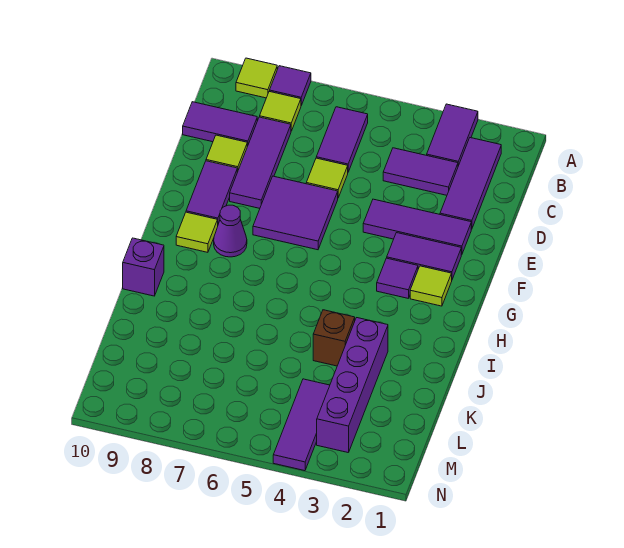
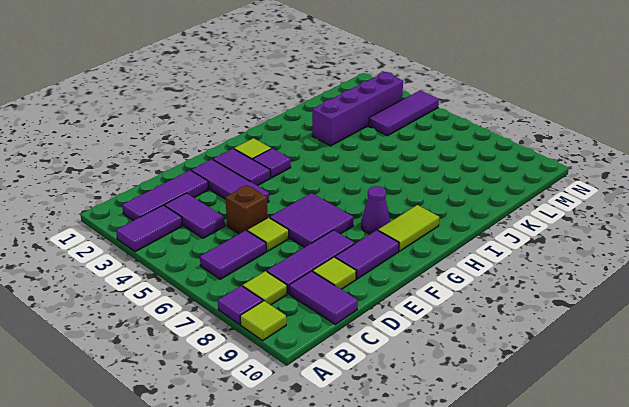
lime tile G9 level 1 -> lime tile G9:H9 level 1
purple brick I10 level 1 -> none
brown brick J4 level 1 -> brown brick D5 level 1

